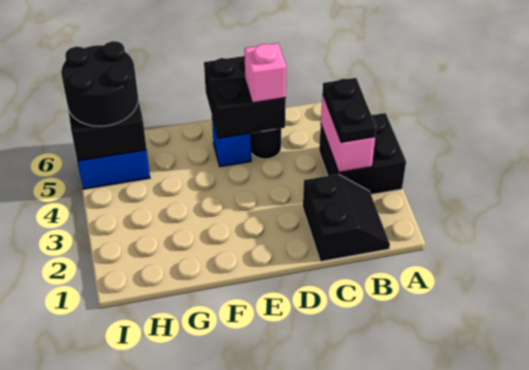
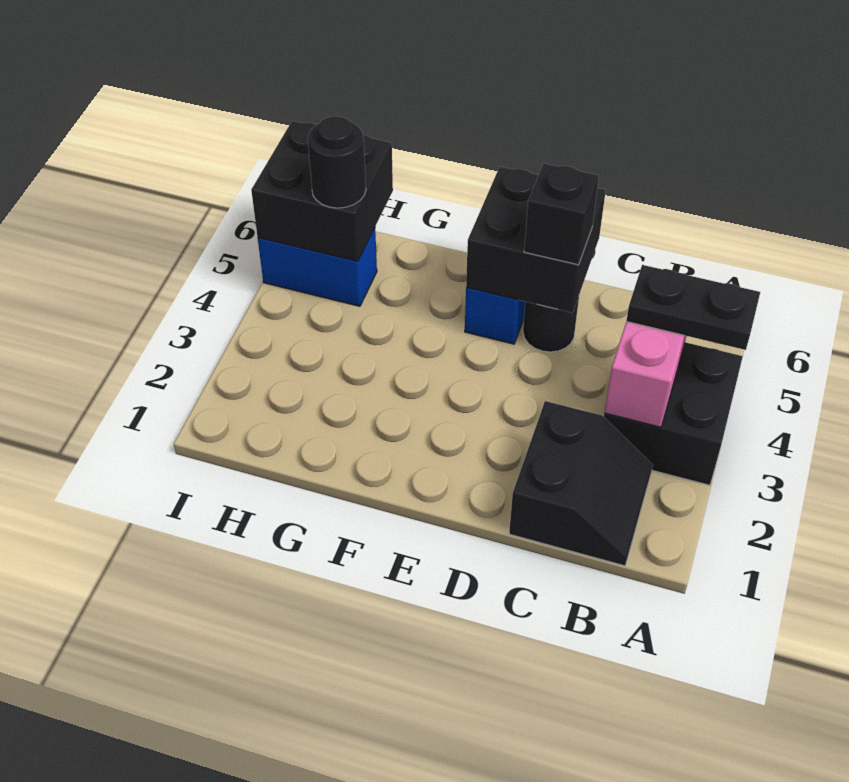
black plate B3:B4 level 3 -> black plate A4:B4 level 3
pink brick D5 level 3 -> black brick D5 level 3
black round brick H5:I6 level 3 -> black round brick H5 level 3

